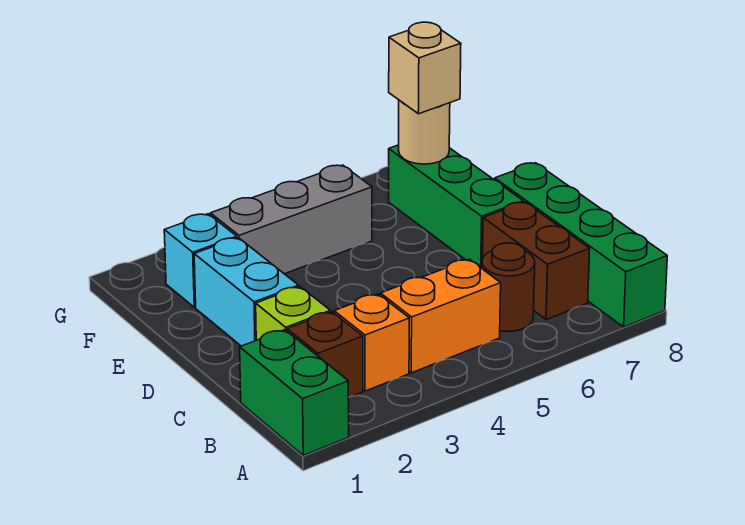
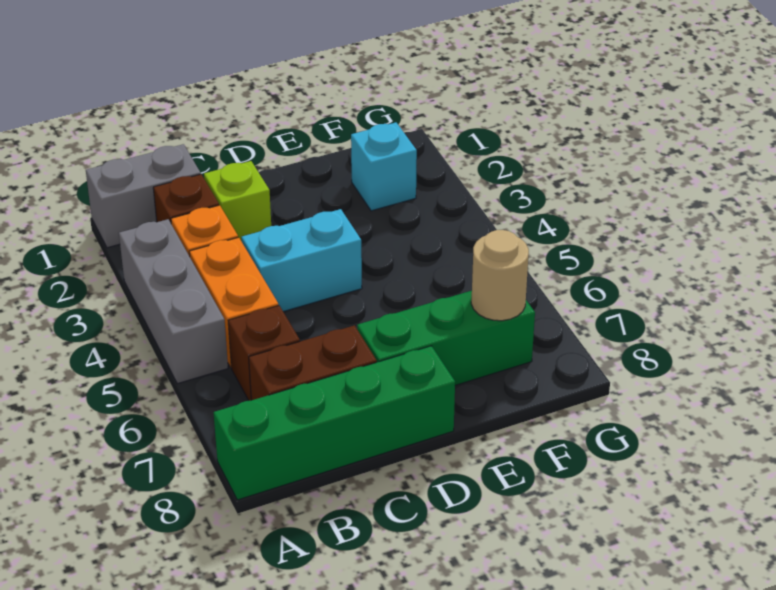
green brick A1:B1 level 1 -> grey brick A1:B1 level 1
brown round brick B6 level 1 -> brown brick B6 level 1
cyan brick D2:E2 level 1 -> cyan brick C4:D4 level 1
grey brick F3:F5 level 1 -> grey brick A3:A5 level 1
tan brick F7 level 3 -> none

